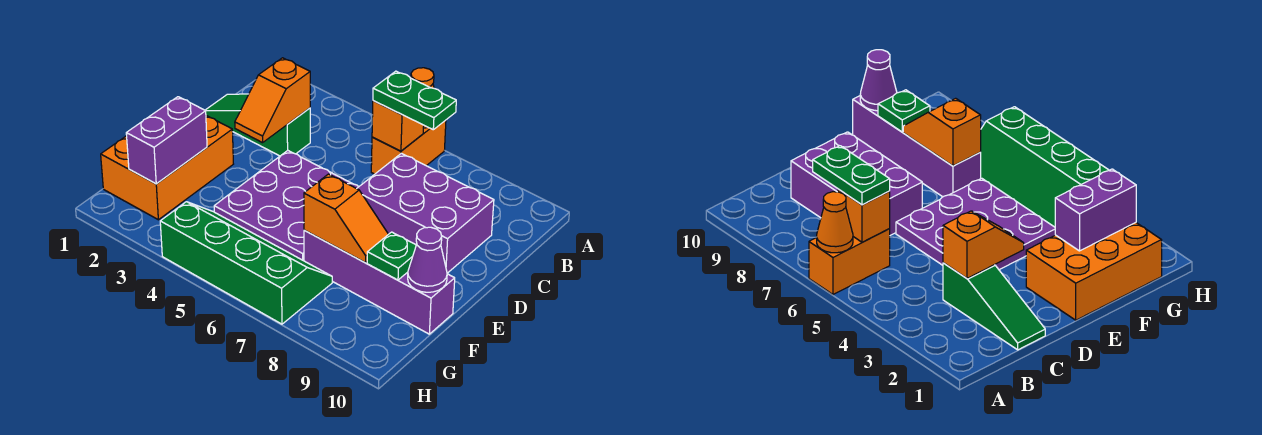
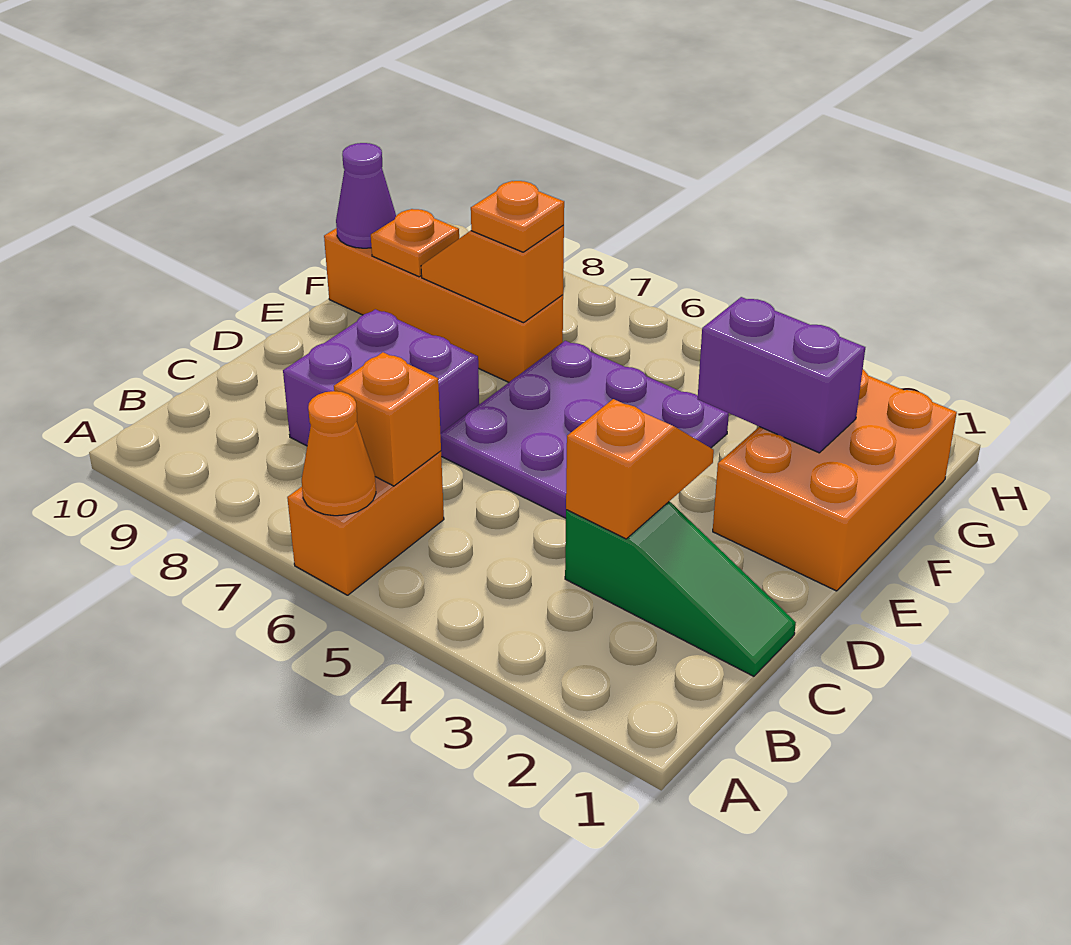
green plate B6:B7 level 3 -> none
purple brick C7:D9 level 1 -> purple brick C7:D8 level 1
purple brick F2:G2 level 2 -> purple brick F2:F3 level 2
purple brick F7:F10 level 1 -> orange brick F7:F10 level 1
none -> orange plate F7 level 3
green plate F9 level 2 -> orange plate F9 level 2
green slope G4:H7 level 1 top H -> none

